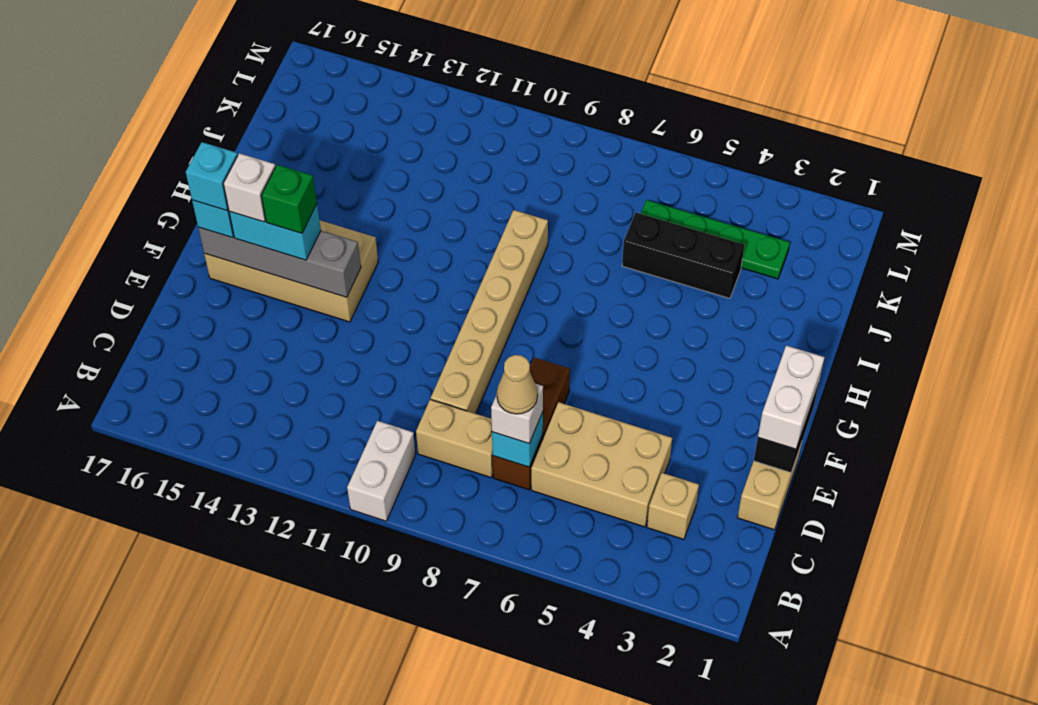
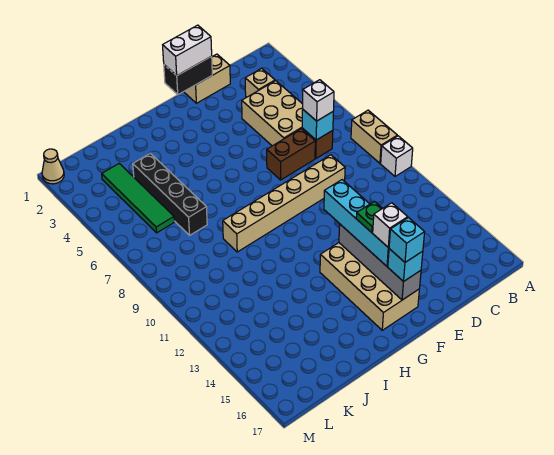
white brick A10:B10 level 1 -> white brick A10 level 1
tan cone C7 level 4 -> tan cone M1 level 1
tan brick C8:C9 level 1 -> tan brick A8:A9 level 1
cyan brick F14:F15 level 3 -> cyan brick F12:F15 level 3
green brick F14 level 4 -> green plate F14 level 4
black brick J4:J6 level 1 -> black brick J4:J7 level 1
green plate K3:K6 level 1 -> green tile K3:K6 level 1

